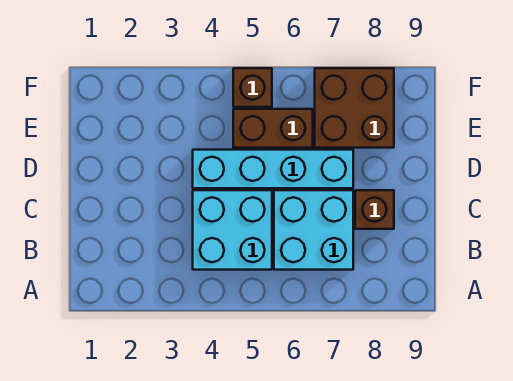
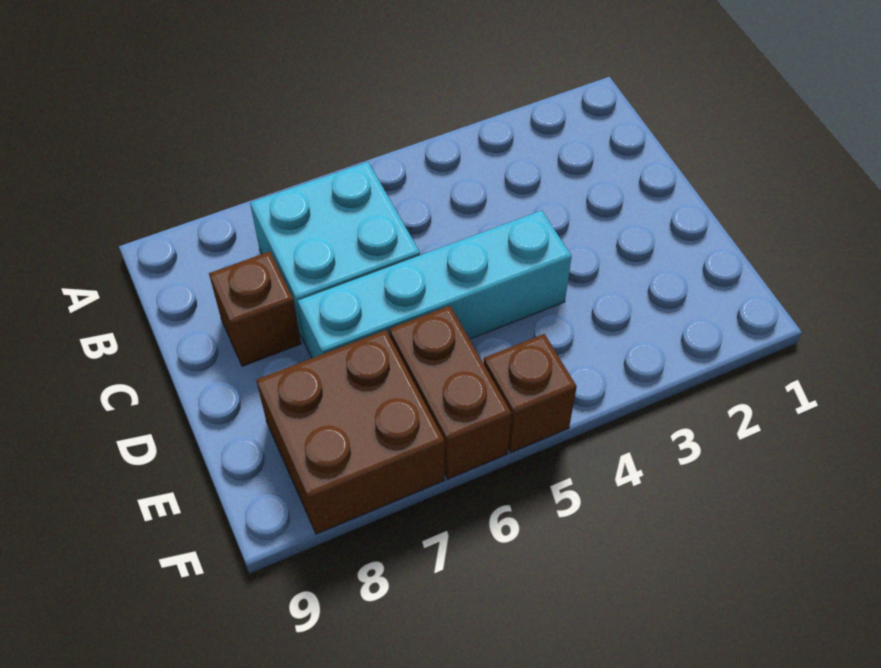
cyan brick B4:C5 level 1 -> none
brown brick E5:E6 level 1 -> brown brick E6:F6 level 1

